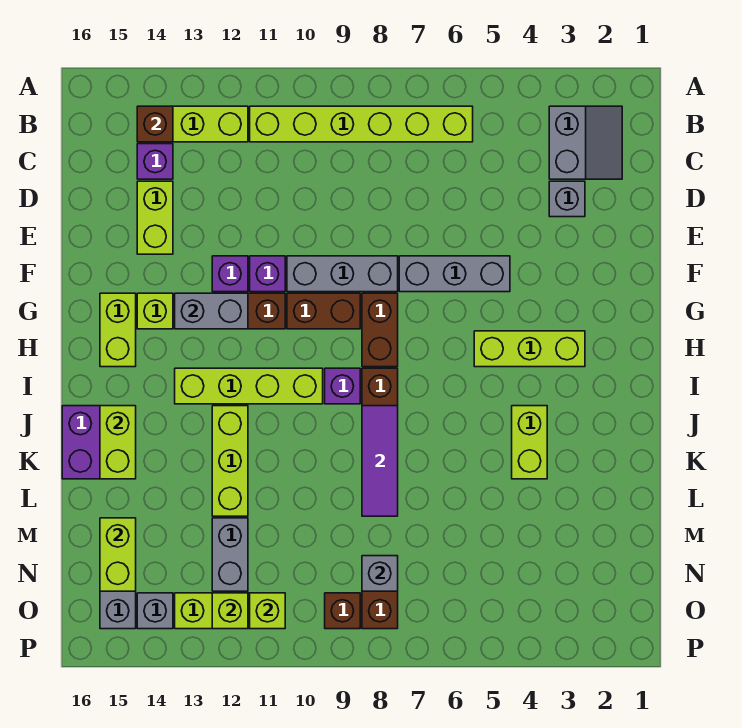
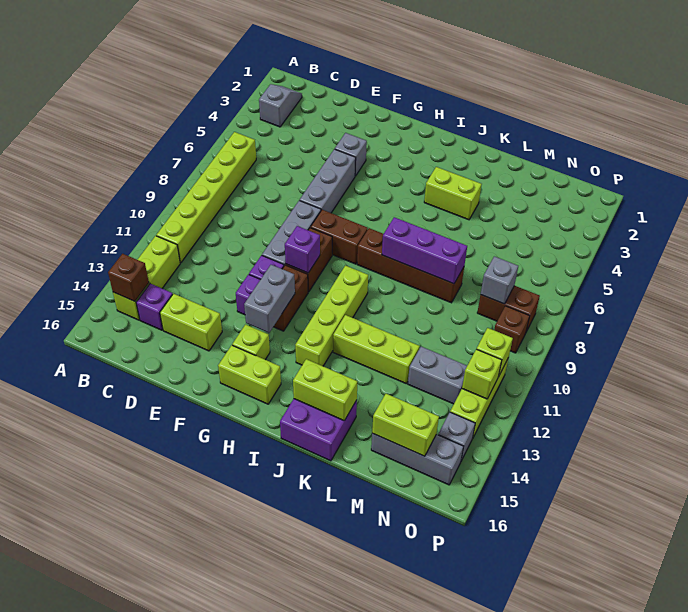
grey slope B2:C3 level 1 top 3 -> grey slope B2:B3 level 1 top 3
grey brick D3 level 1 -> grey brick F4 level 1
lime brick H3:H5 level 1 -> none
purple brick I9 level 1 -> purple brick G10 level 2
purple tile J8:L8 level 2 -> purple brick J8:L8 level 2

